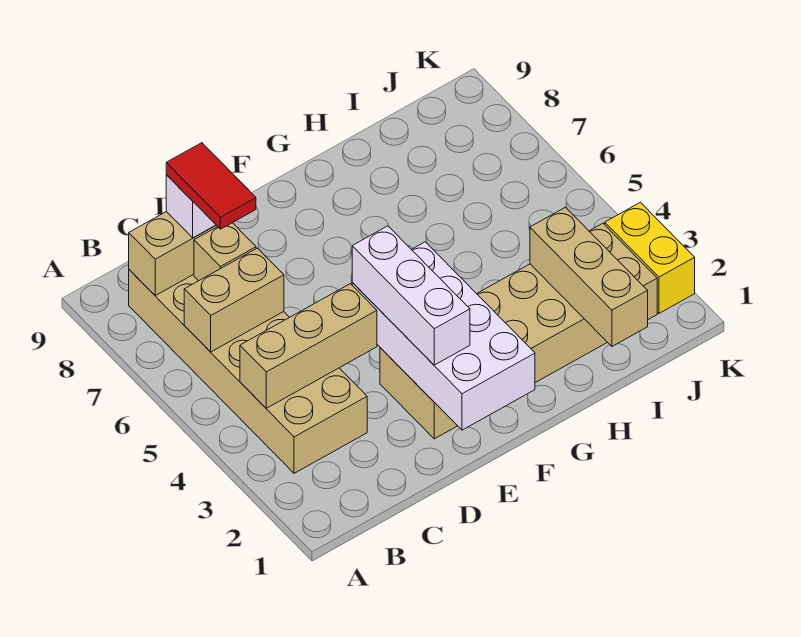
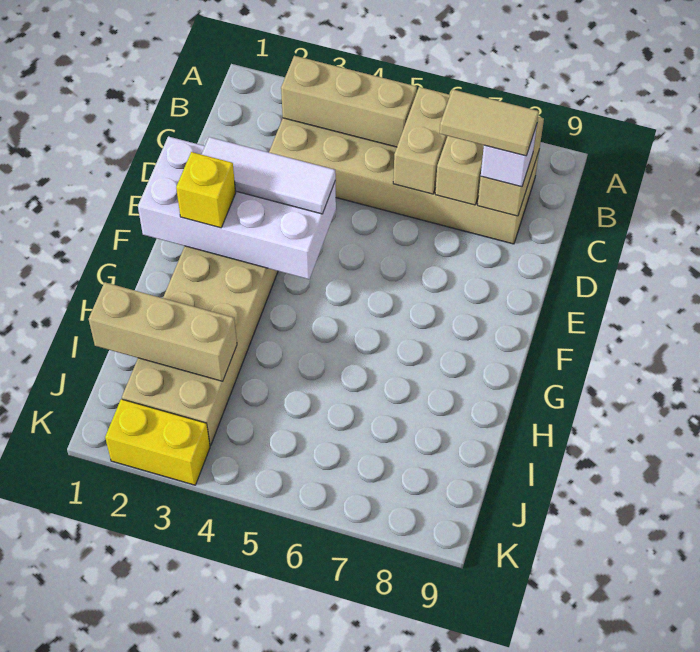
tan brick B4:D4 level 2 -> tan brick B3:B5 level 2
red tile C7:C8 level 4 -> tan tile C7:C8 level 4
white brick E2:E4 level 3 -> white tile E2:E4 level 3
none -> yellow brick F2 level 3

